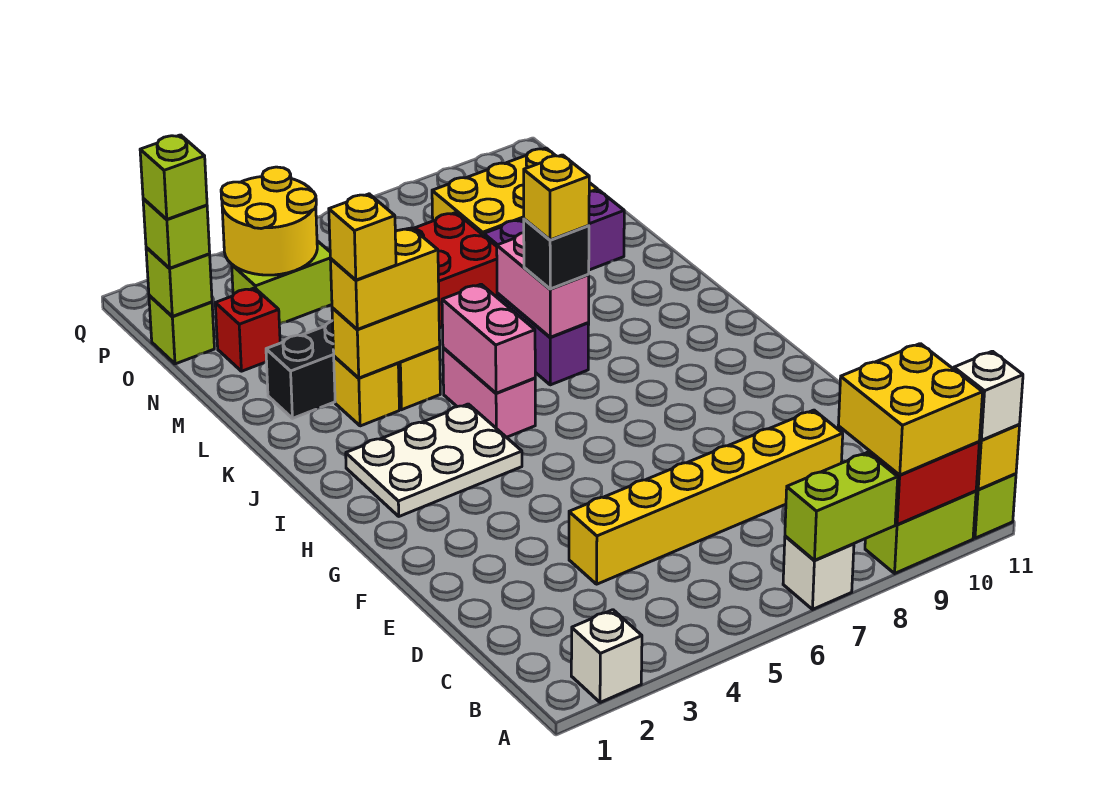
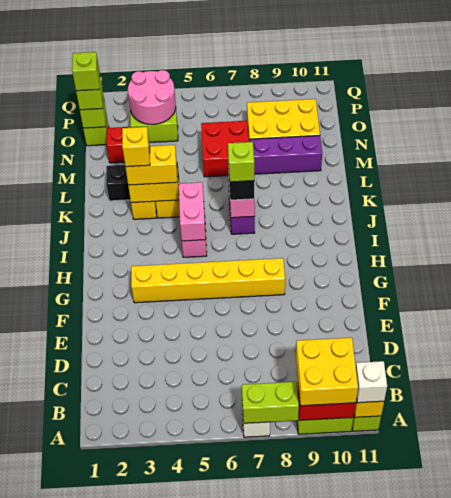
white brick A2 level 1 -> none
yellow brick D4:D9 level 1 -> yellow brick G3:G8 level 1
white plate H2:I4 level 1 -> none
yellow brick J7 level 4 -> lime brick J7 level 4
yellow round brick O3:P4 level 2 -> pink round brick O3:P4 level 2

